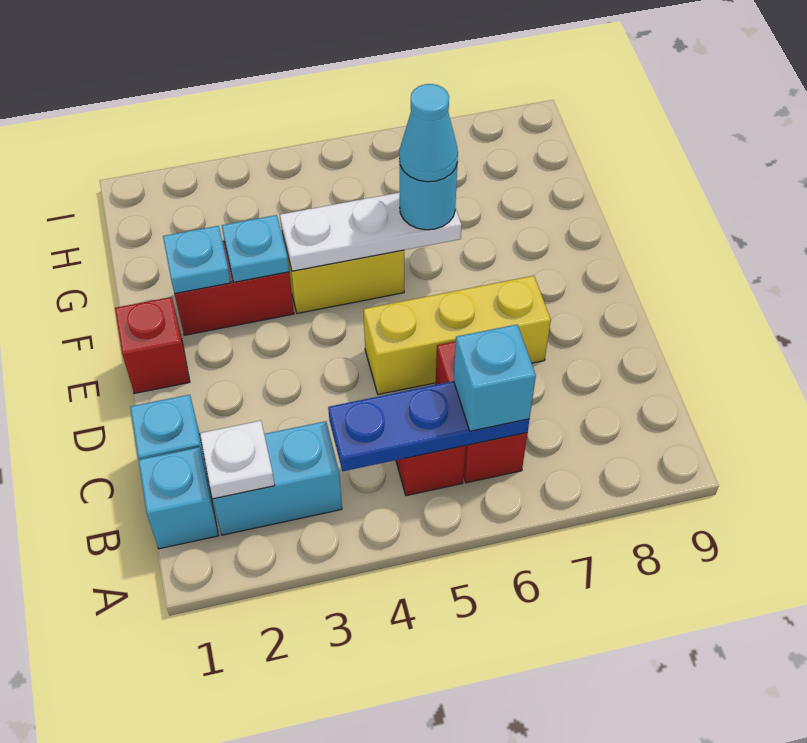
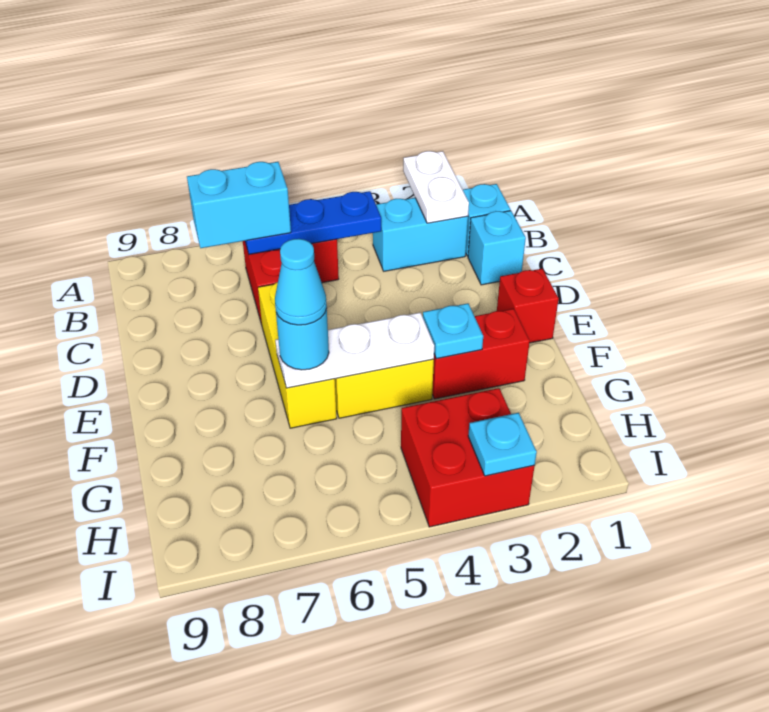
white plate B2 level 2 -> white plate A2:B2 level 2
cyan brick B6 level 3 -> cyan brick B6:B7 level 3
yellow brick D5:D7 level 1 -> yellow brick D6:F6 level 1
cyan plate F2 level 2 -> cyan plate I3 level 2
none -> red brick H3:I4 level 1

